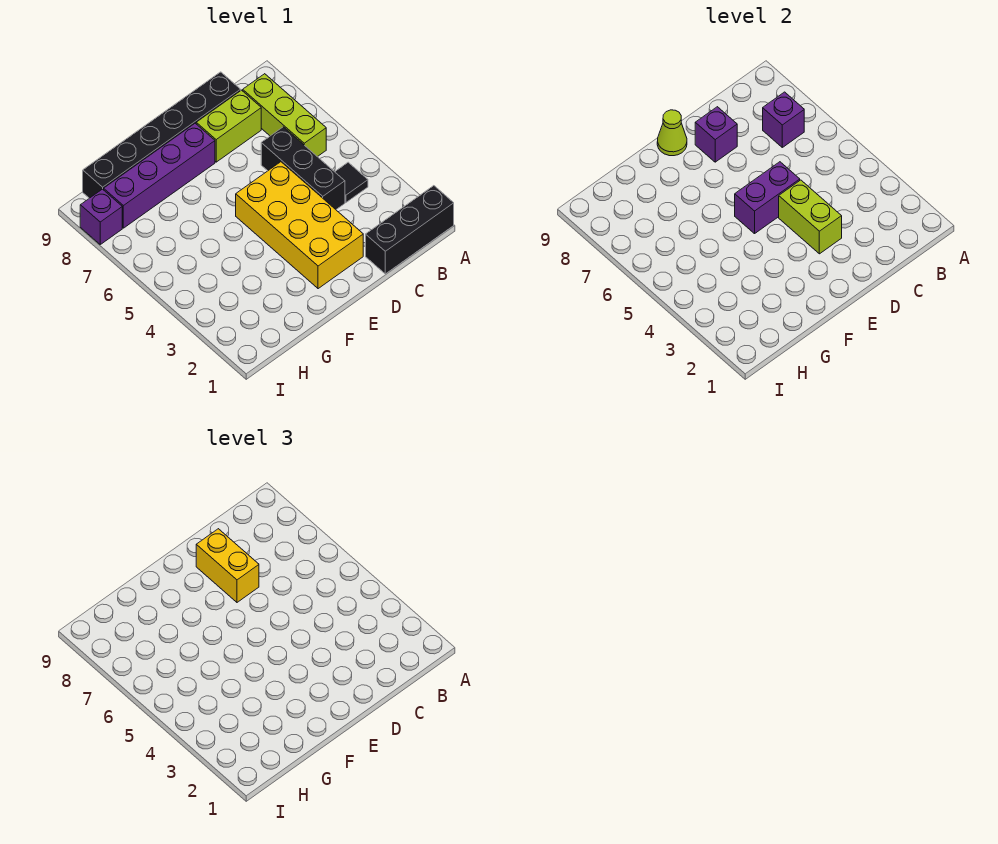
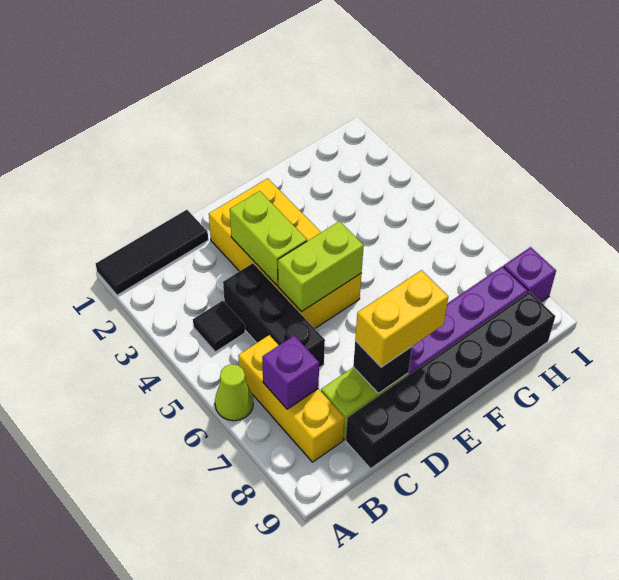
black brick A1:C1 level 1 -> black tile A1:C1 level 1
lime brick B6:B8 level 1 -> yellow brick B6:B8 level 1
purple brick D5:E5 level 2 -> lime brick D5:E5 level 2
yellow brick D7:D8 level 3 -> yellow brick D8:E8 level 3
purple brick D8 level 2 -> black brick D8 level 2
lime cone E9 level 2 -> lime cone A6 level 1

